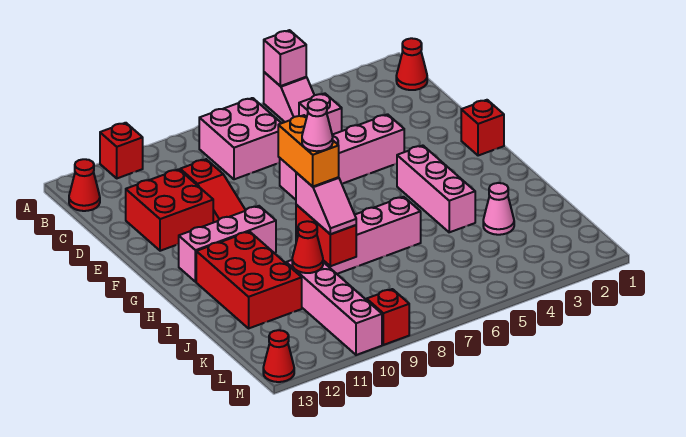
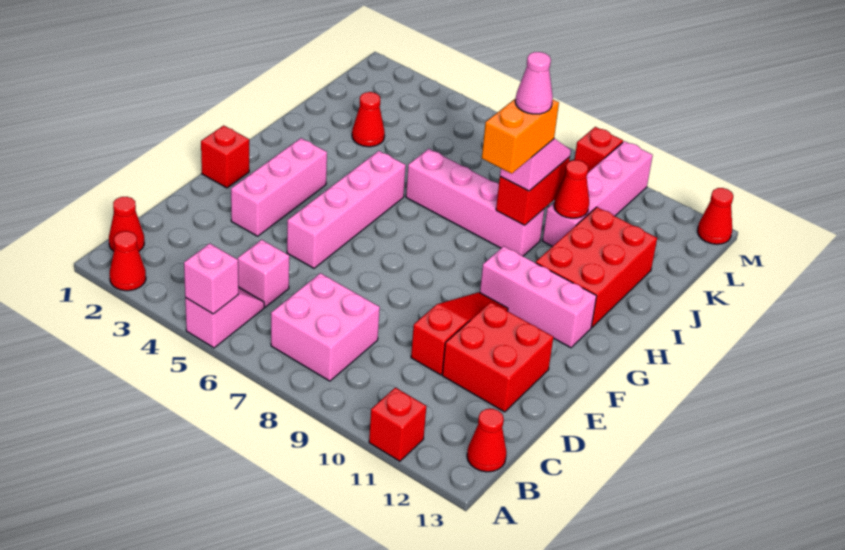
none -> red cone A2 level 1
pink brick E4:E7 level 1 -> pink brick E5:H5 level 1
pink brick G4:I4 level 1 -> pink brick E3:G3 level 1
pink cone J3 level 1 -> red cone J3 level 1

